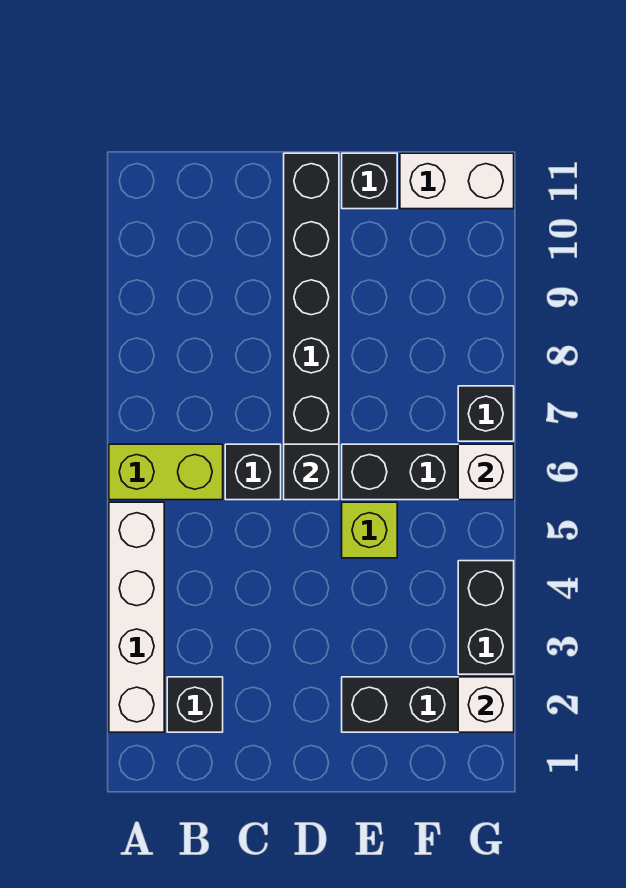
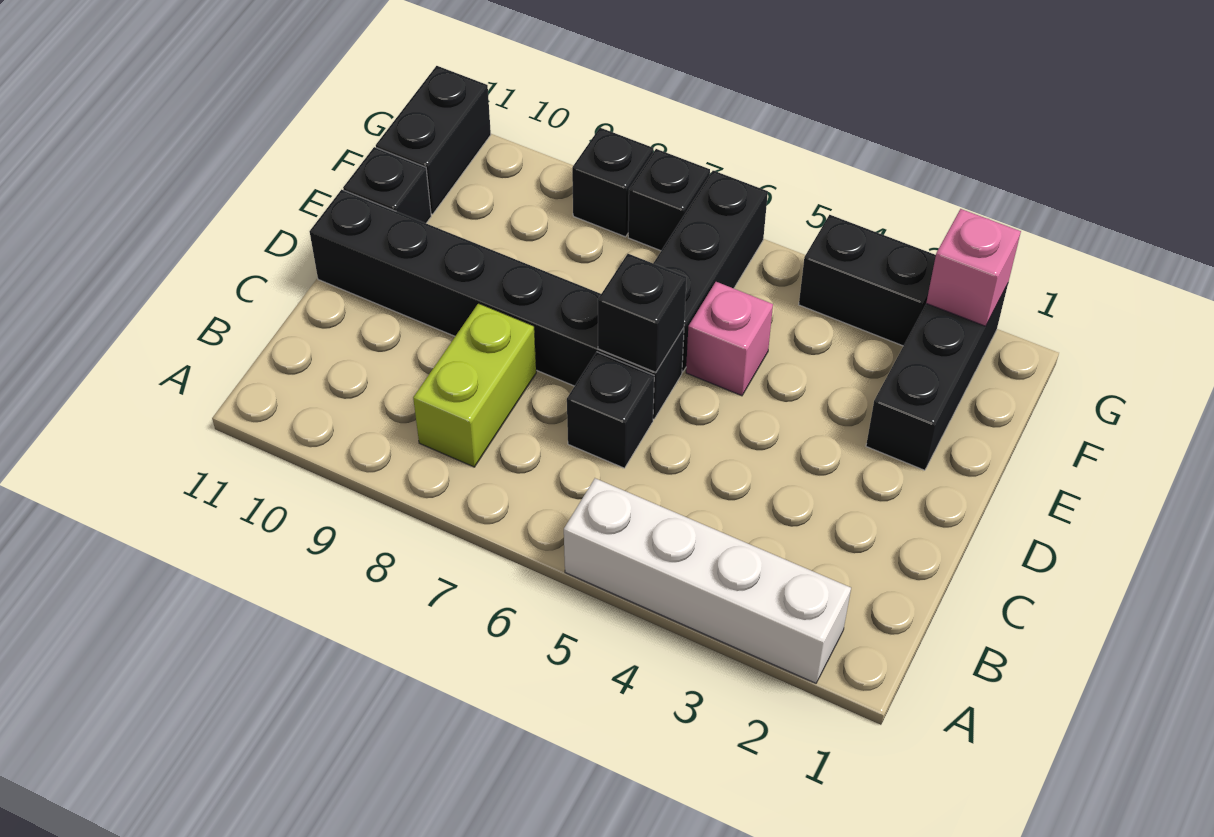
lime brick A6:B6 level 1 -> lime brick B8:C8 level 1
black brick B2 level 1 -> black brick G8 level 1
lime brick E5 level 1 -> pink brick E5 level 1
white brick F11:G11 level 1 -> black brick F11:G11 level 1
white brick G2 level 2 -> pink brick G2 level 2
white brick G6 level 2 -> none

